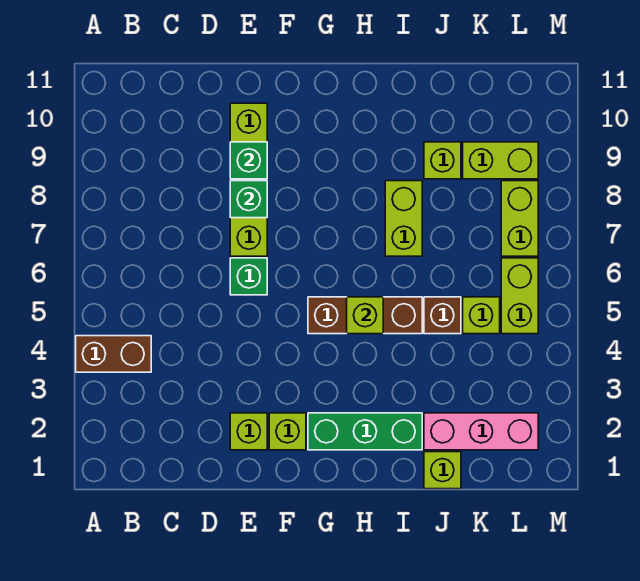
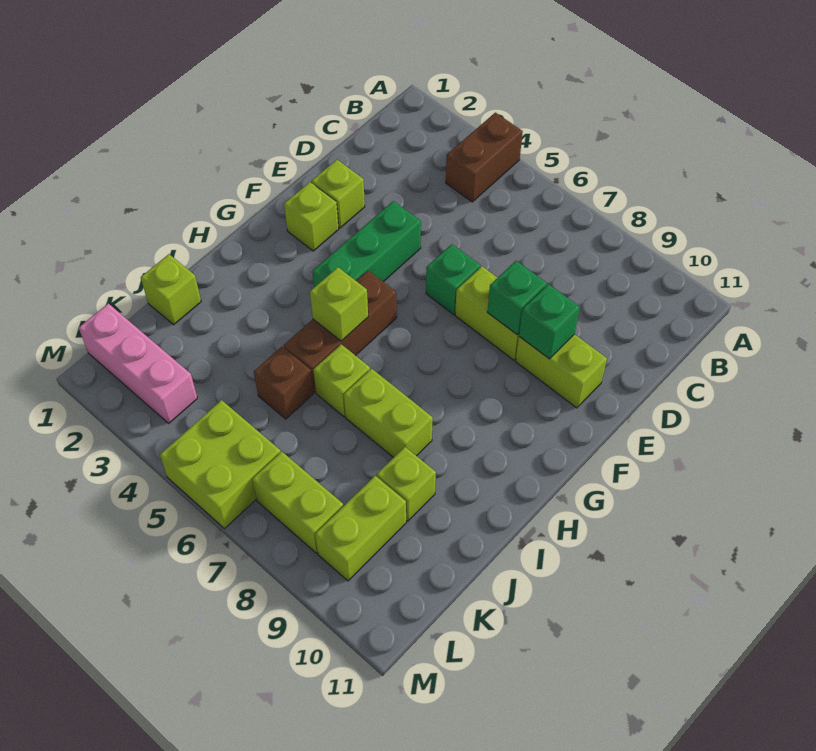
green brick G2:I2 level 1 -> green brick E4:G4 level 1
pink brick J2:L2 level 1 -> pink brick L1:L3 level 1
lime brick K5 level 1 -> lime brick I6 level 1
lime brick L5:L6 level 1 -> lime brick L5:M6 level 1

